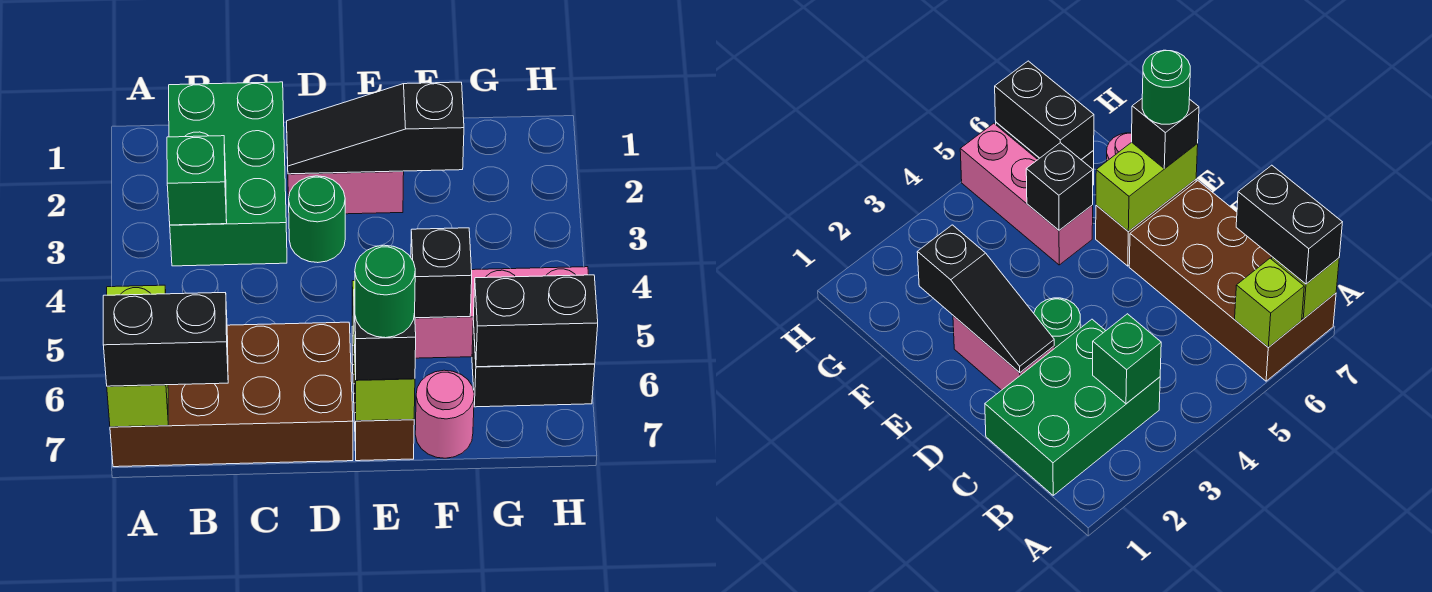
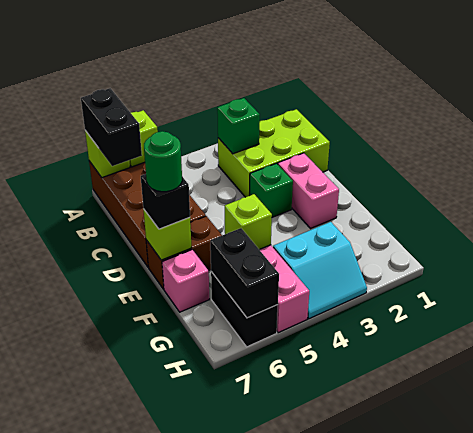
green brick B1:C3 level 1 -> lime brick B1:C3 level 1
black slope D2:F2 level 2 top F -> none
green round brick D3 level 1 -> green brick D3 level 1
lime brick E6:E7 level 2 -> lime brick E7 level 2
black brick F5 level 2 -> lime brick F5 level 2
pink round brick F7 level 1 -> pink brick F7 level 1
none -> cyan slope G3:H4 level 1 top G

